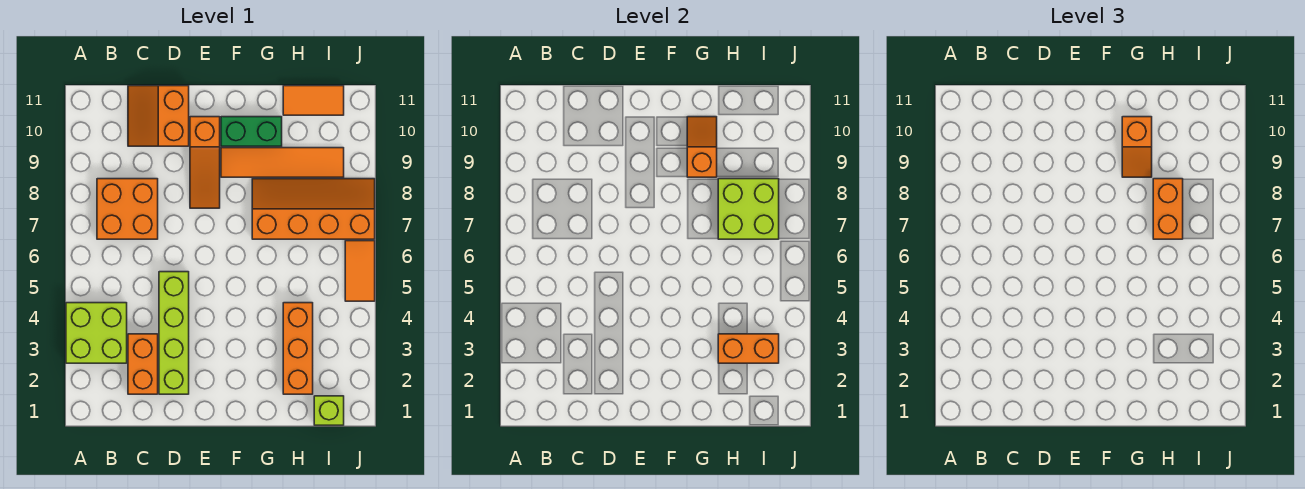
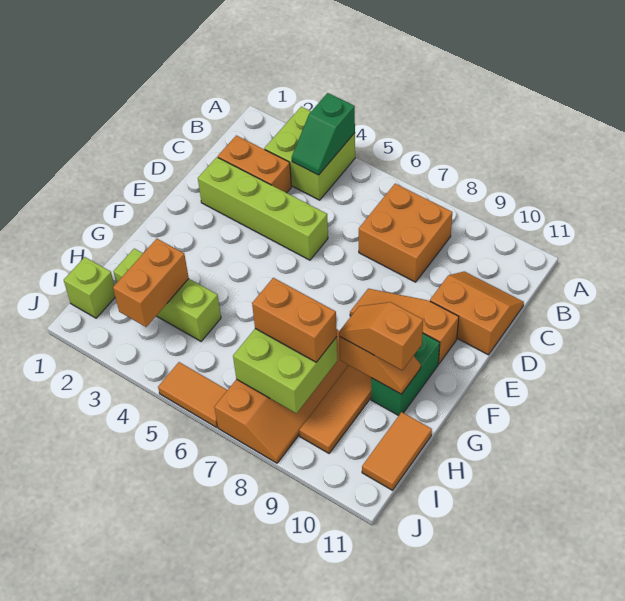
none -> green slope A4:B4 level 2 top A
orange brick H2:H4 level 1 -> lime brick H2:H4 level 1

